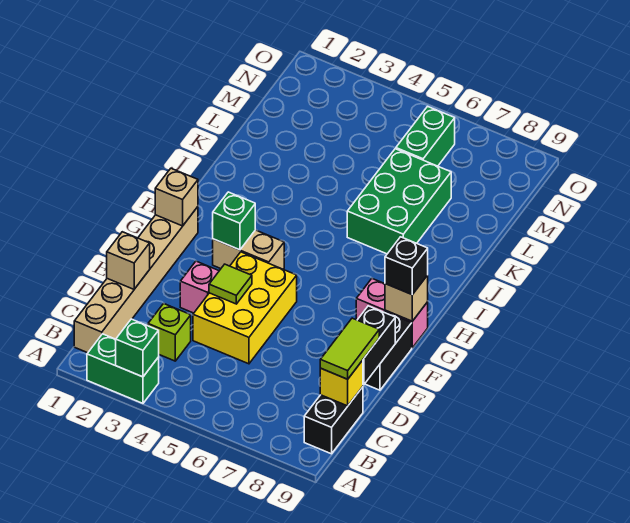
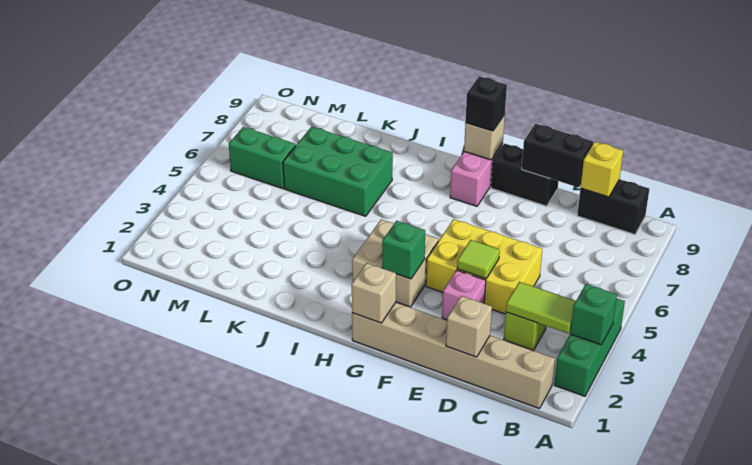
green brick A2:A3 level 1 -> green brick A2:A4 level 1
lime tile C9:D9 level 3 -> lime tile B3:C3 level 2
tan brick G3:G4 level 1 -> tan brick G3:H4 level 1

